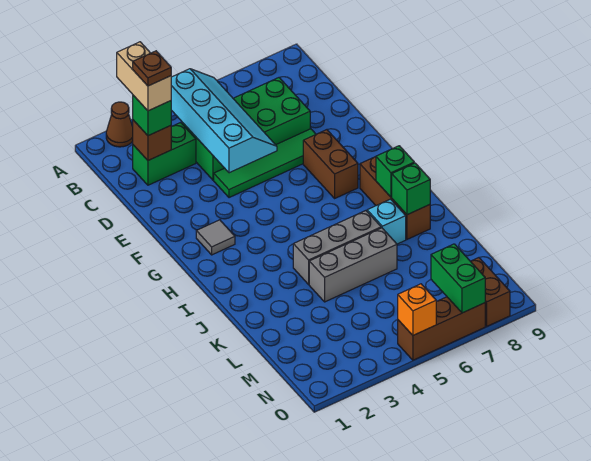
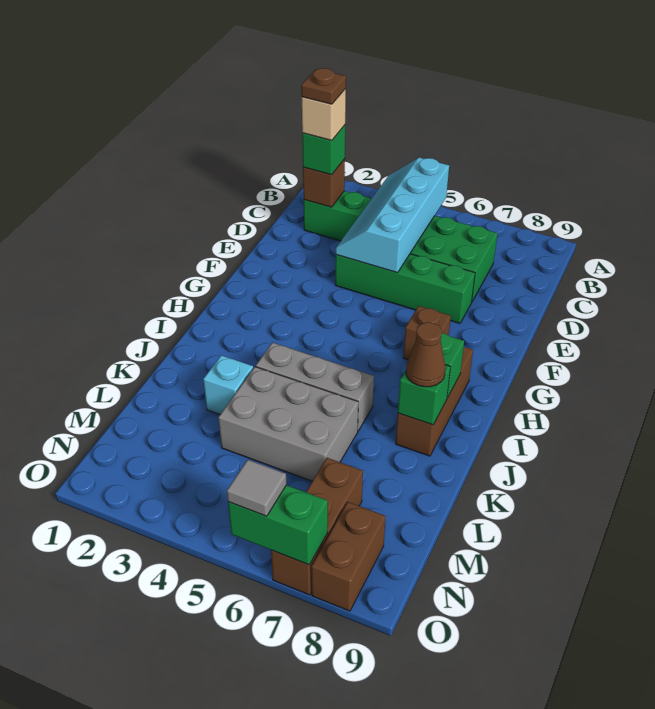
brown cone A2 level 1 -> brown cone J8 level 3
tan brick B2:C2 level 4 -> tan brick C2 level 4
cyan slope B4:E5 level 2 top 4 -> cyan slope B4:E5 level 2 top 5
green tile E4:E7 level 1 -> green brick E4:E7 level 1
brown brick F7:G7 level 1 -> brown brick G7 level 1
grey tile G2 level 1 -> grey tile O6 level 3
cyan brick J7 level 1 -> cyan brick K3 level 1
grey brick K4:K6 level 1 -> grey brick K4:L6 level 1
green brick N7:O7 level 2 -> green brick O6:O7 level 2
brown brick O5:O7 level 1 -> brown brick M7:O7 level 1
orange brick O5 level 2 -> none

